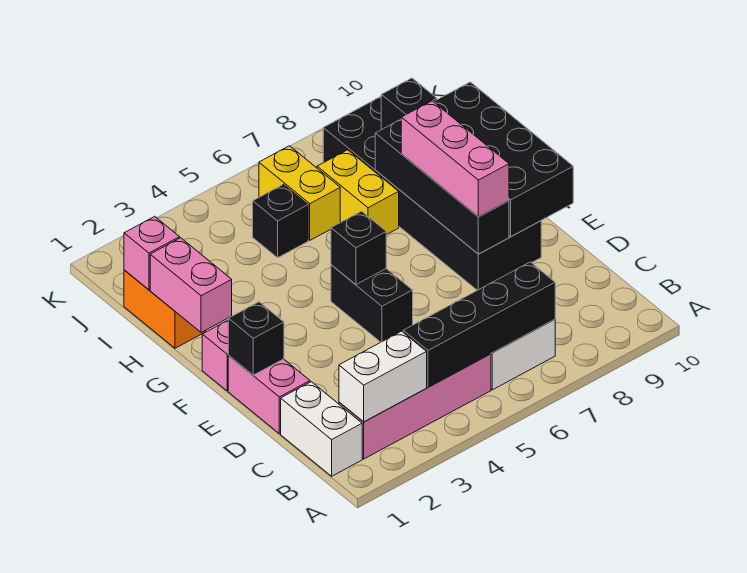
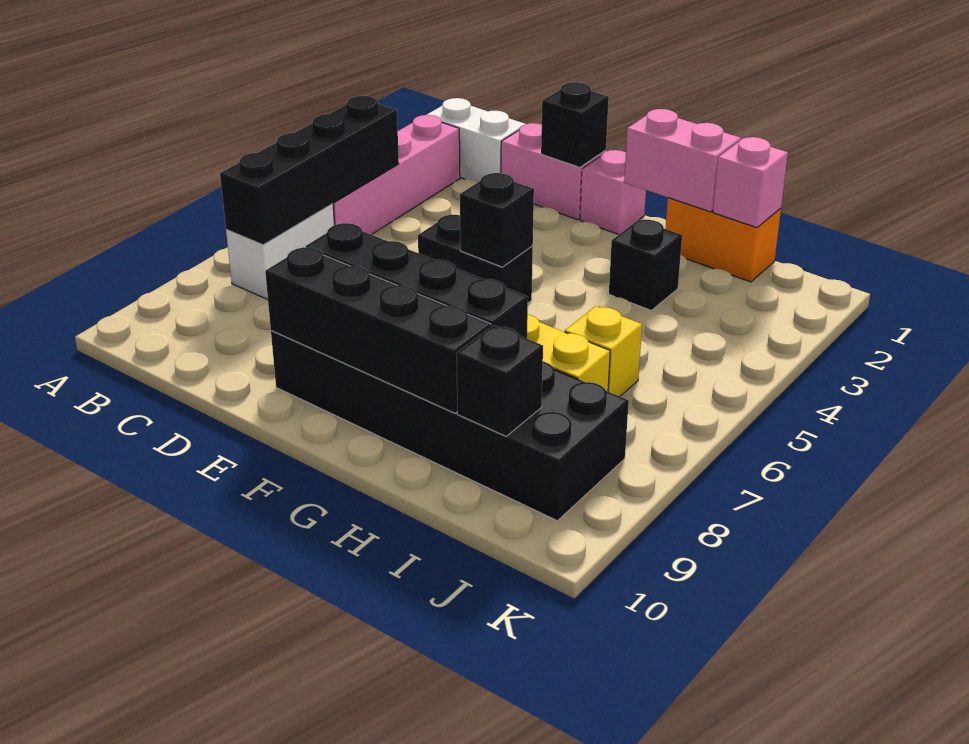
white brick B2:B3 level 2 -> none
pink brick E8:G8 level 3 -> none
black brick E9:H10 level 2 -> black brick E9:H9 level 2
black brick I5 level 1 -> black brick H3 level 1
yellow brick I6:J6 level 1 -> yellow brick I6 level 1

